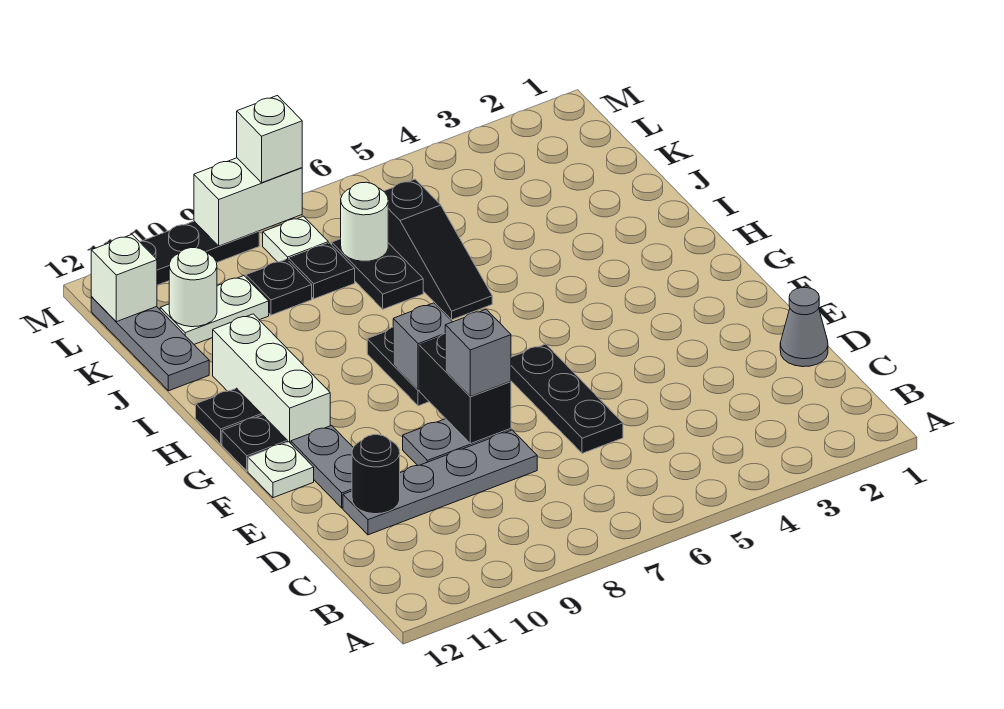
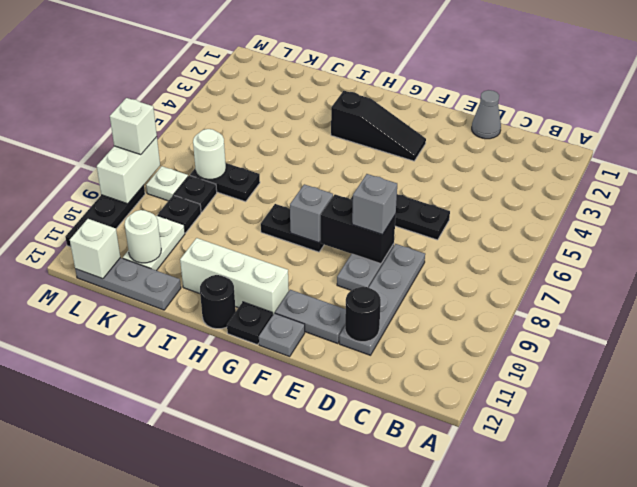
white plate F12 level 1 -> grey plate F12 level 1
black plate H12 level 1 -> black round brick H12 level 1
black slope I6:K6 level 1 top K -> black slope F3:H3 level 1 top H

